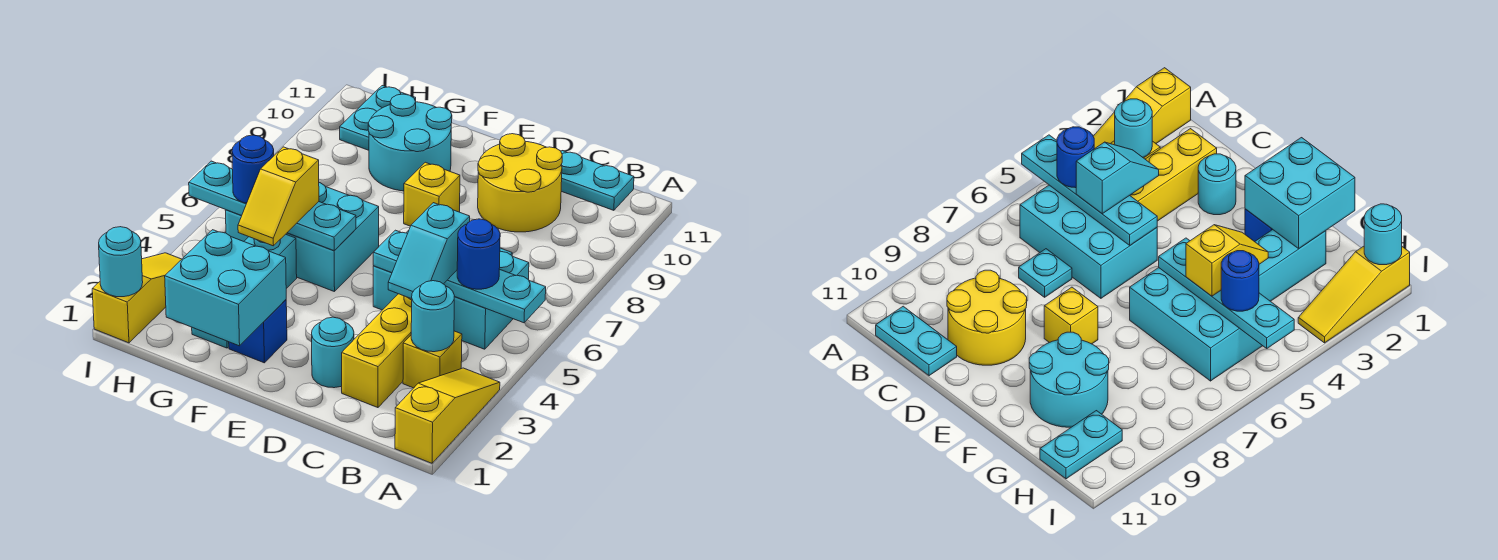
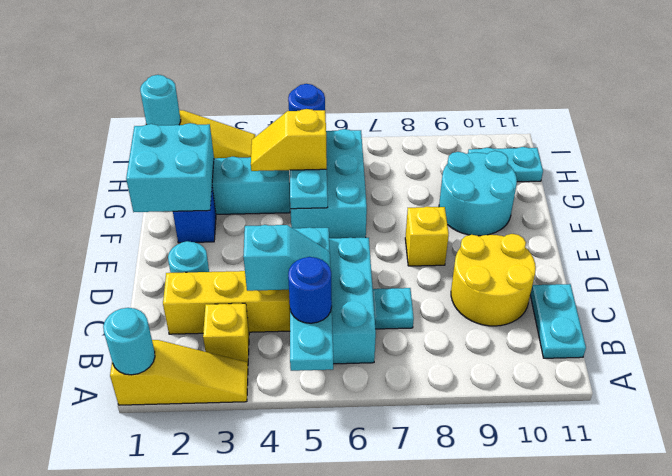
cyan round brick B3 level 2 -> cyan round brick A1 level 2
cyan slope C4:C5 level 3 top 5 -> cyan slope C4:C5 level 3 top 4

